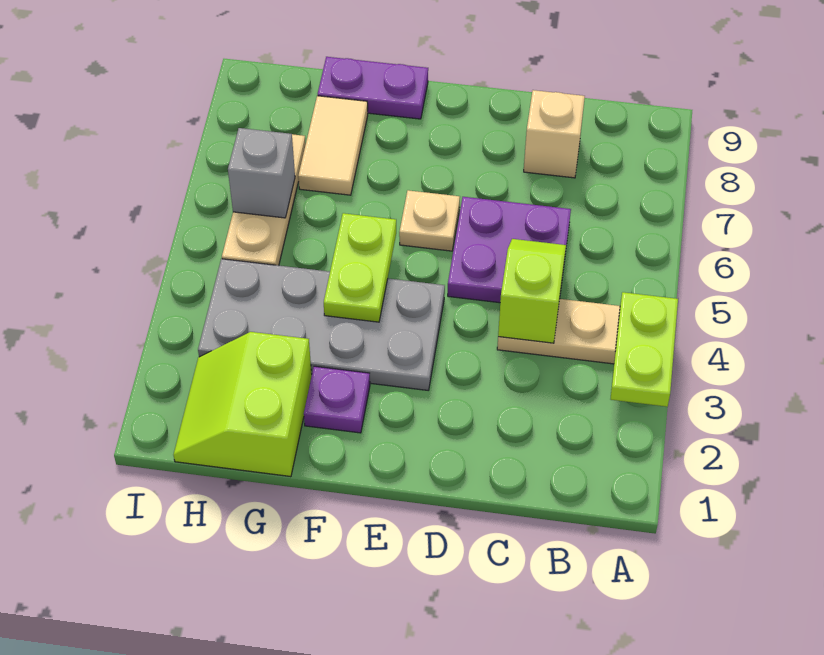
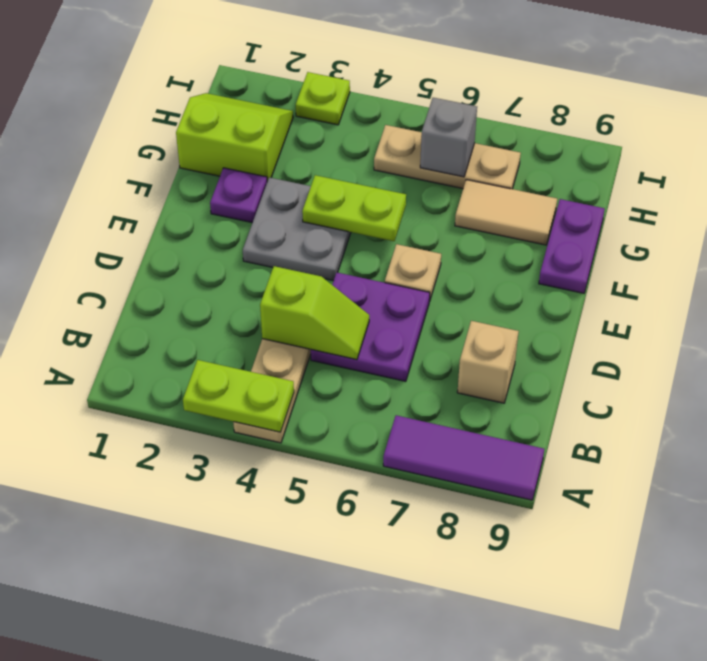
none -> purple tile A7:A9 level 1
grey plate E3:H4 level 1 -> grey plate E3:F4 level 1
none -> lime plate I3 level 1

